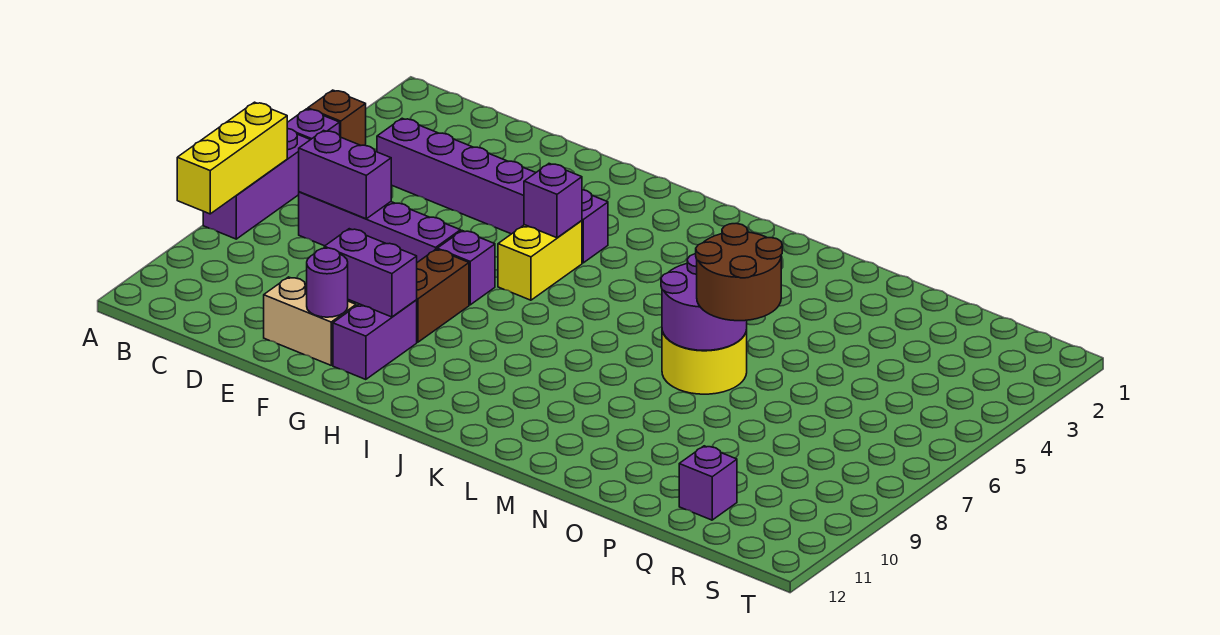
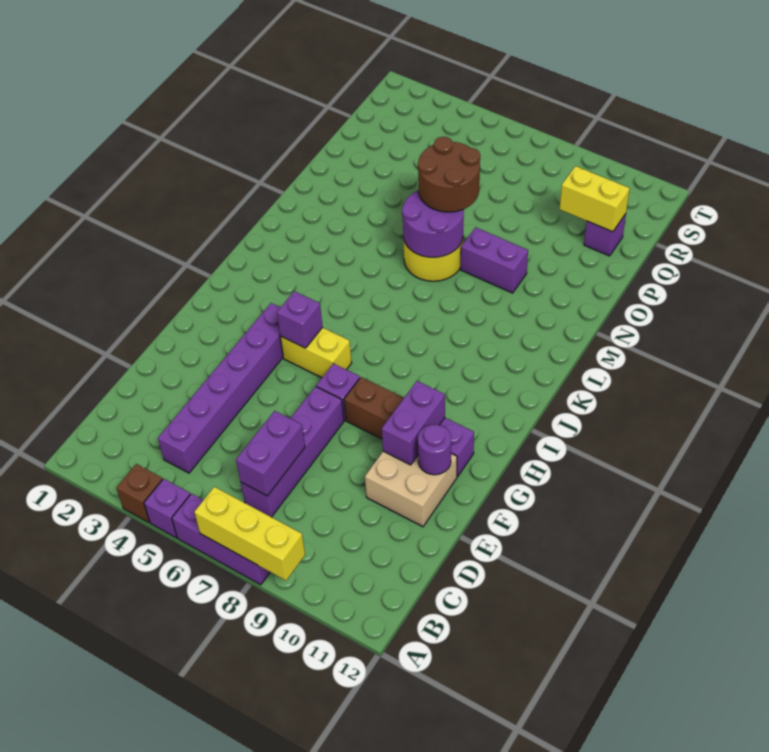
tan brick E11:F11 level 1 -> tan brick E10:F11 level 1
none -> purple brick N8:N9 level 1
none -> yellow brick Q10:Q11 level 2

